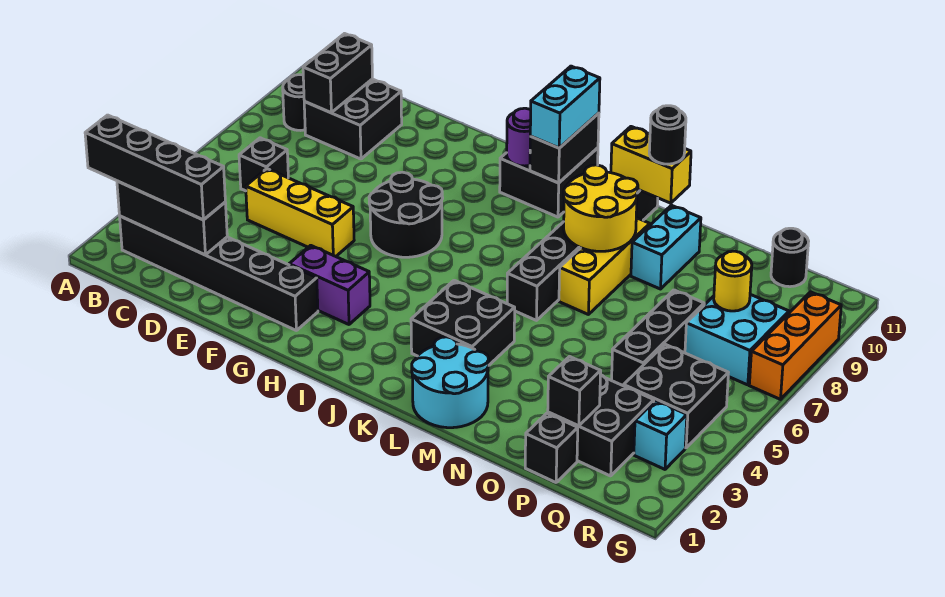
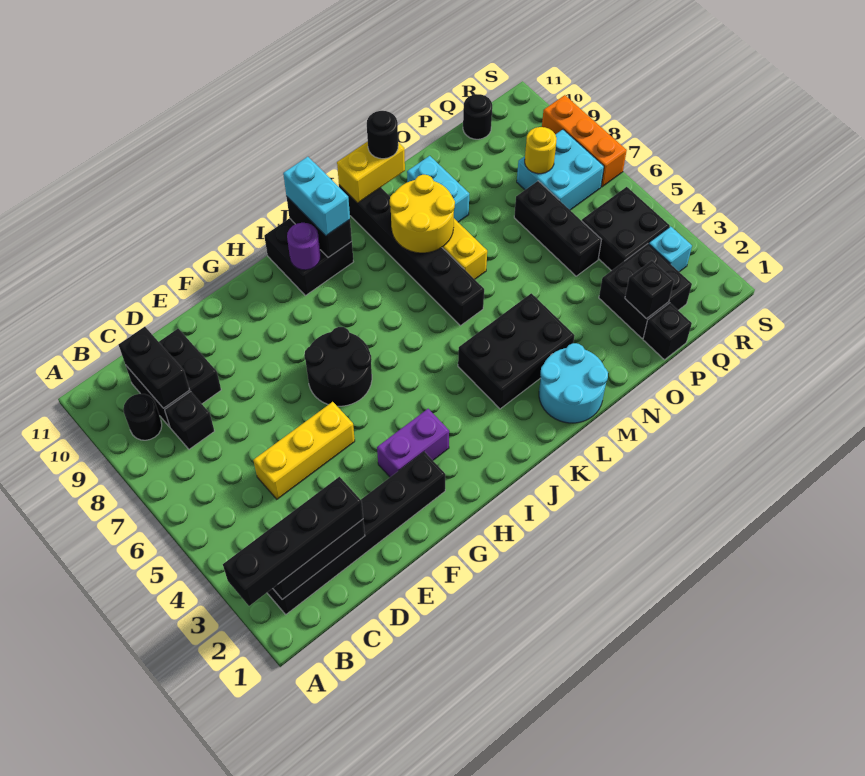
black brick C6 level 1 -> black brick C8 level 1
black brick K3:L4 level 1 -> black brick K3:M4 level 1

